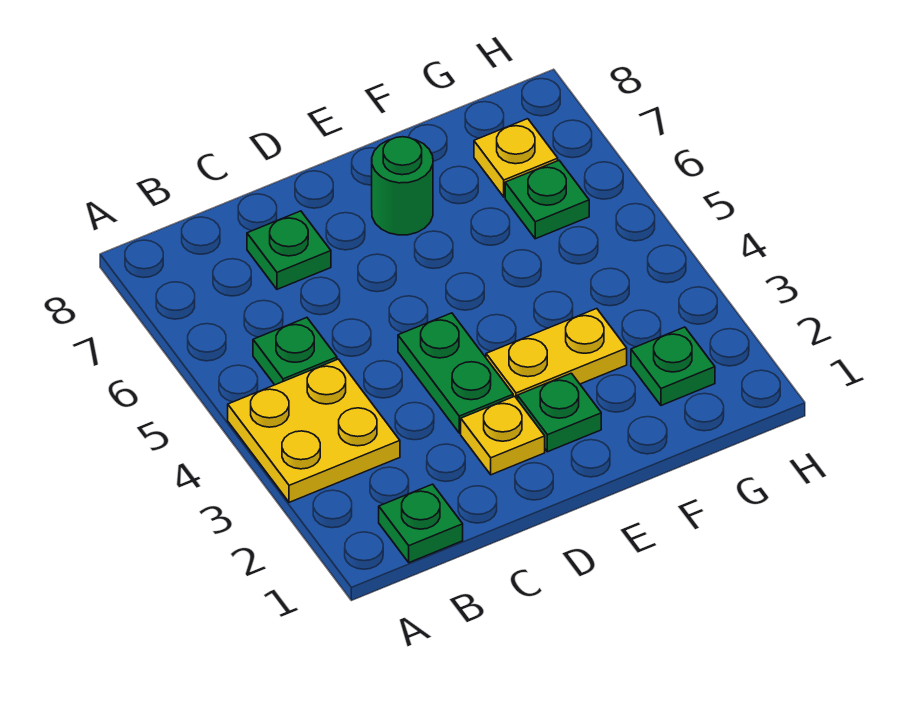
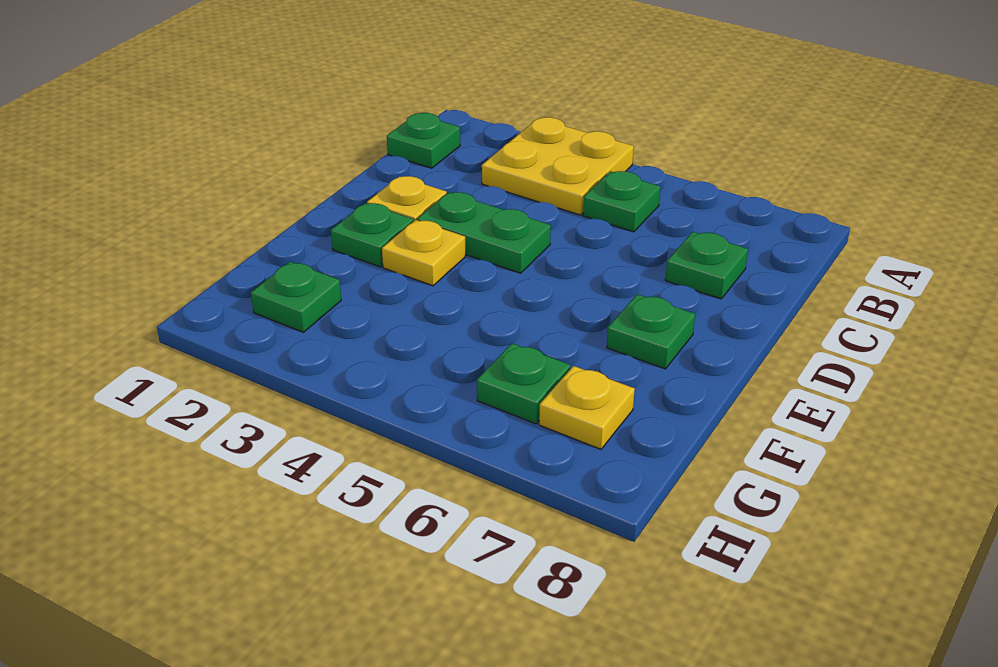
yellow plate E3:F3 level 1 -> yellow plate E3 level 1
green round brick E7 level 1 -> green plate E7 level 1

